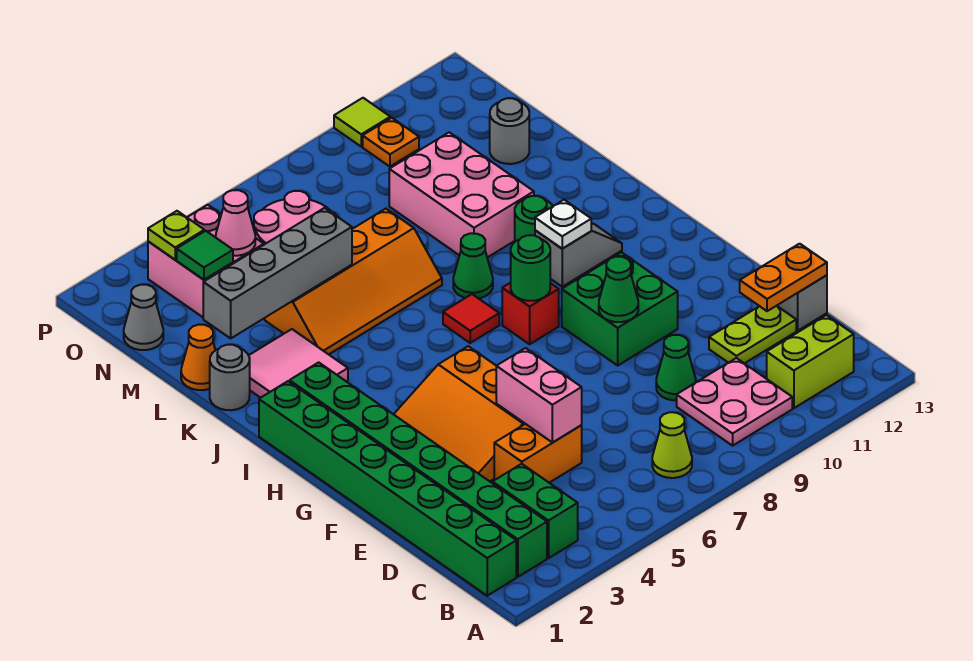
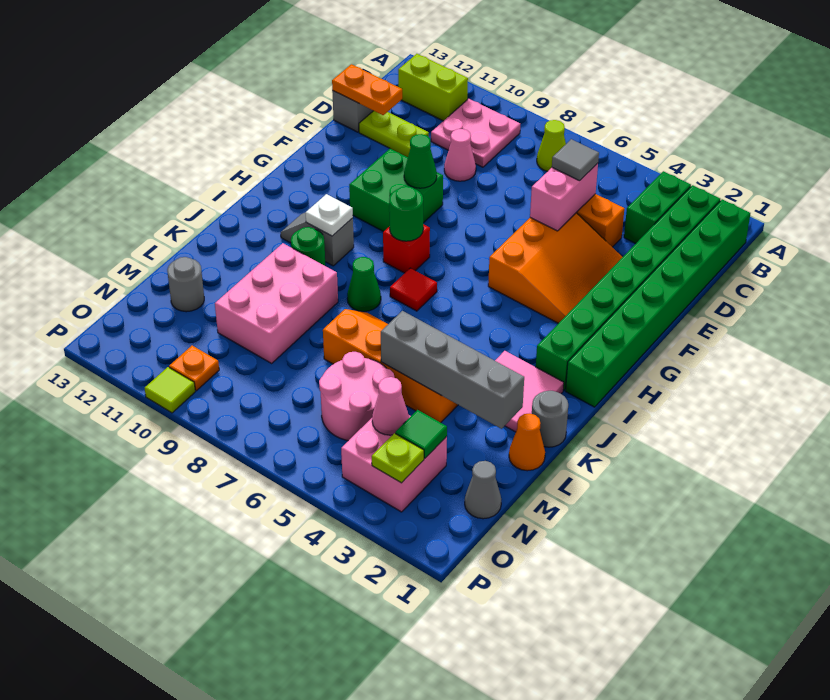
none -> grey tile D5 level 3
green cone D9 level 1 -> pink cone D9 level 1

